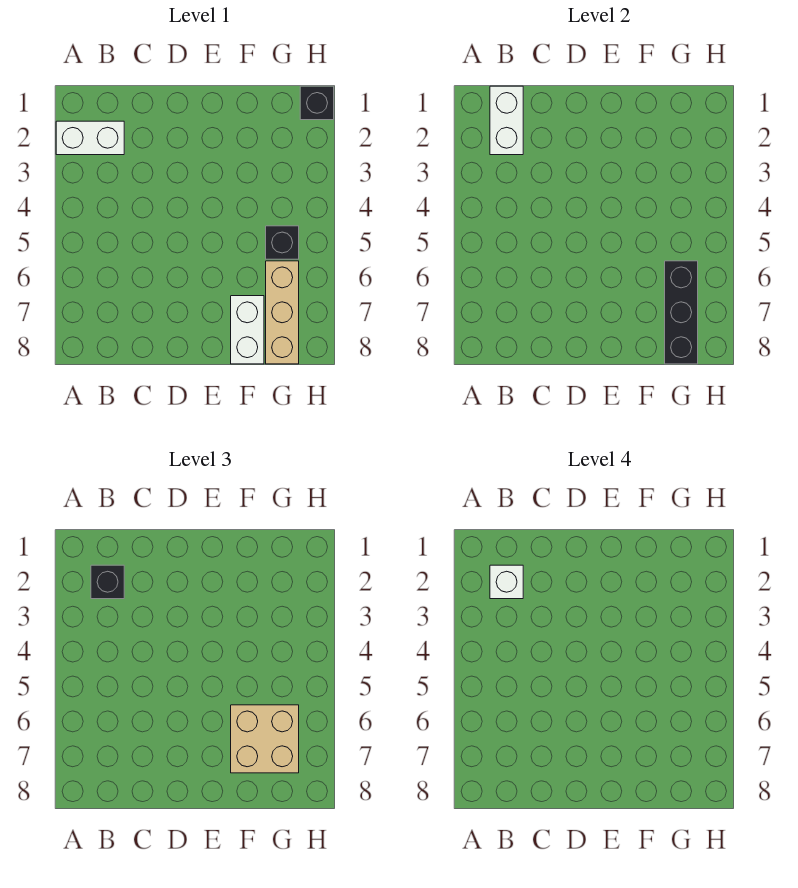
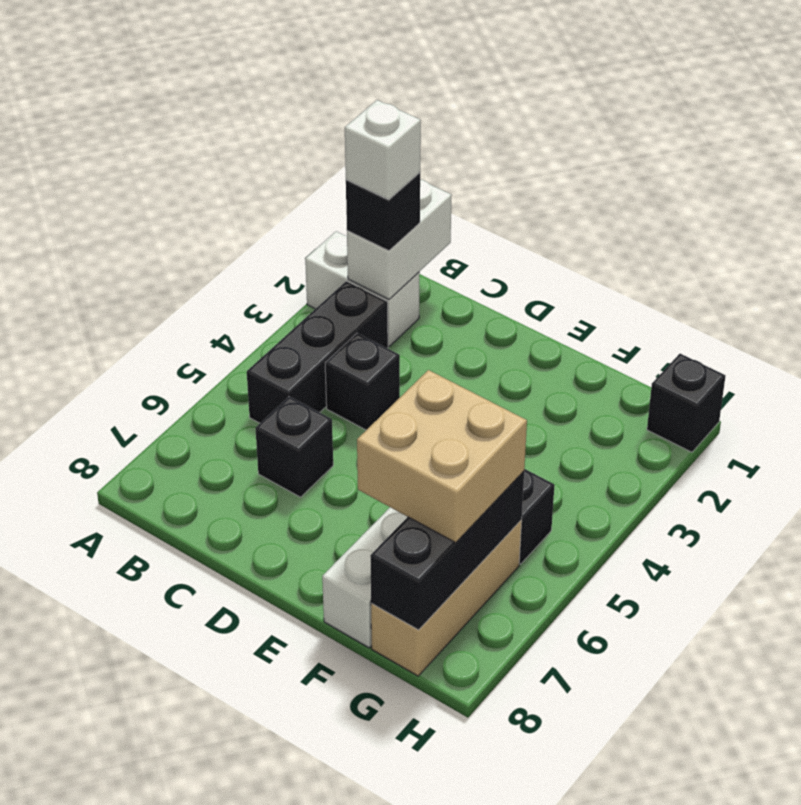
none -> black brick B3:B5 level 1
none -> black brick C4 level 1
none -> black brick C6 level 1

